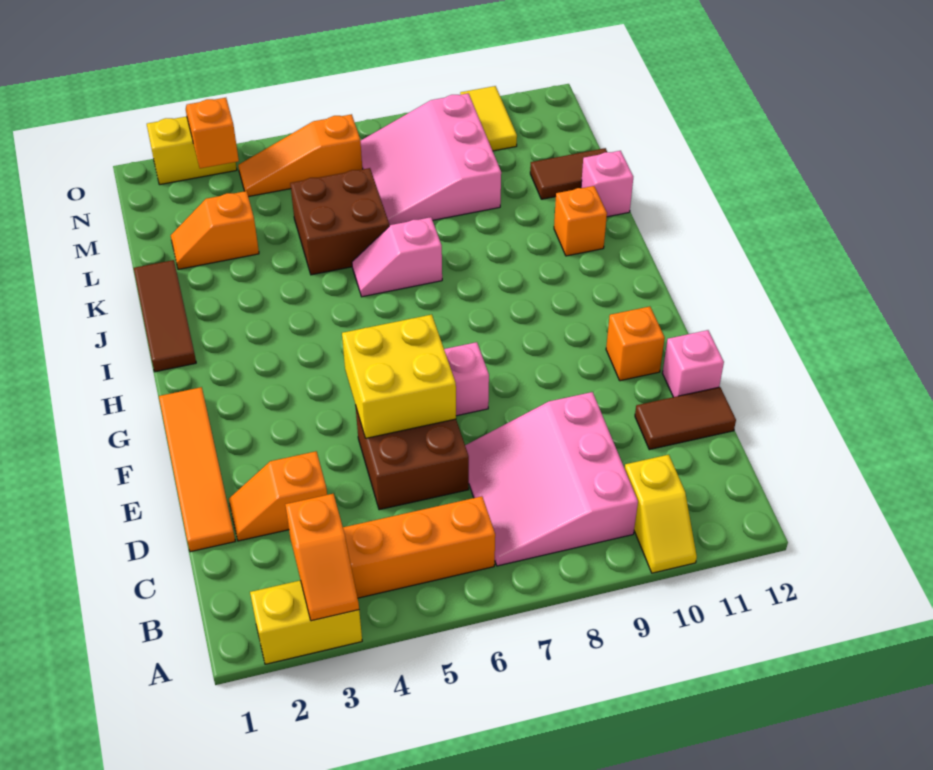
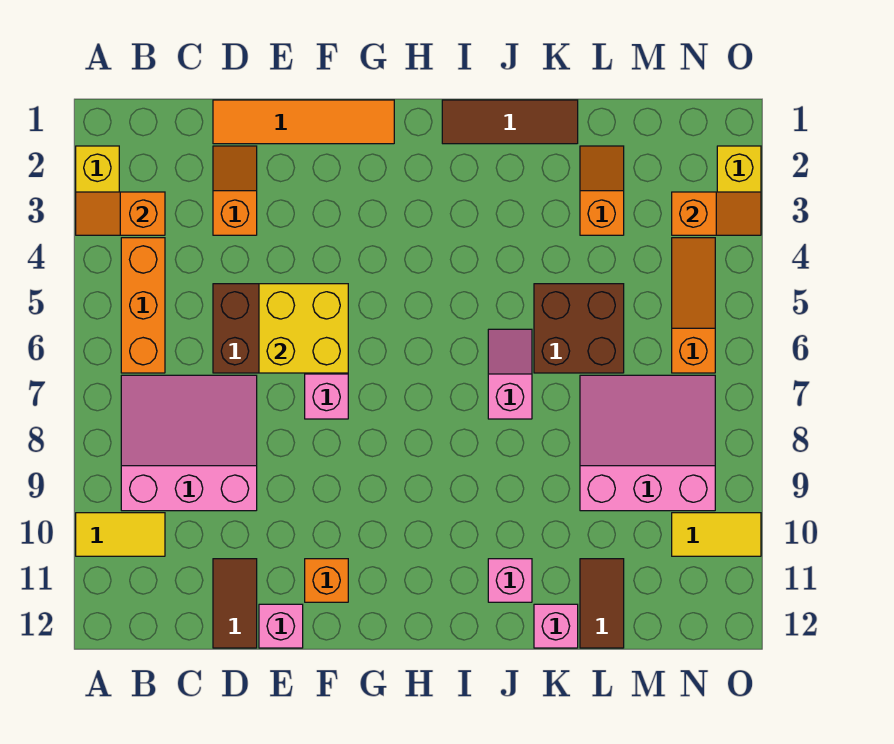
yellow slope A10:B10 level 1 top B -> yellow tile A10:B10 level 1
orange brick J11 level 1 -> pink brick J11 level 1

